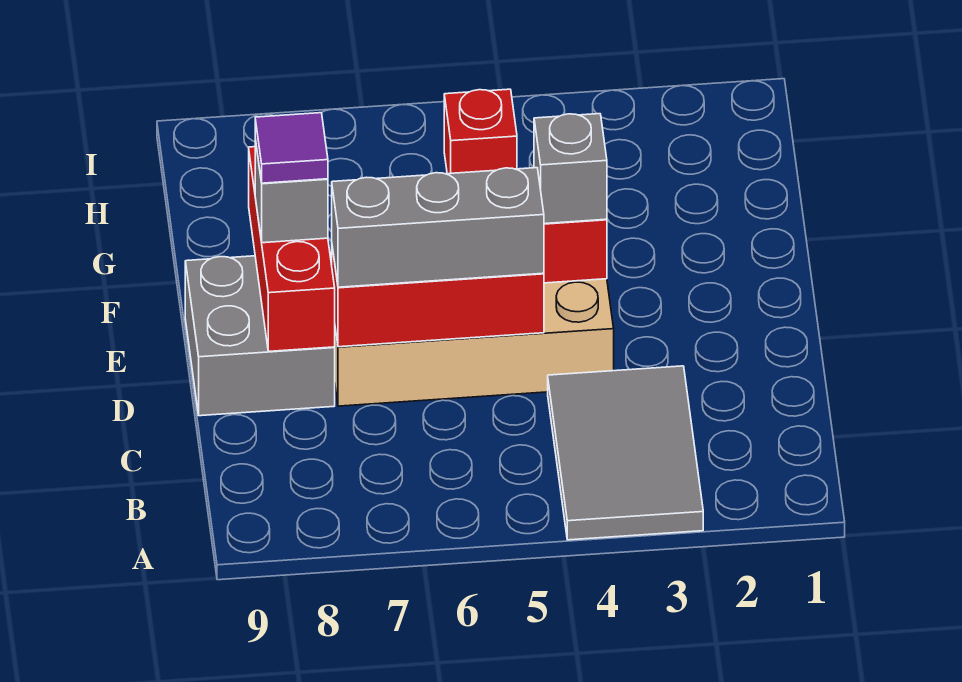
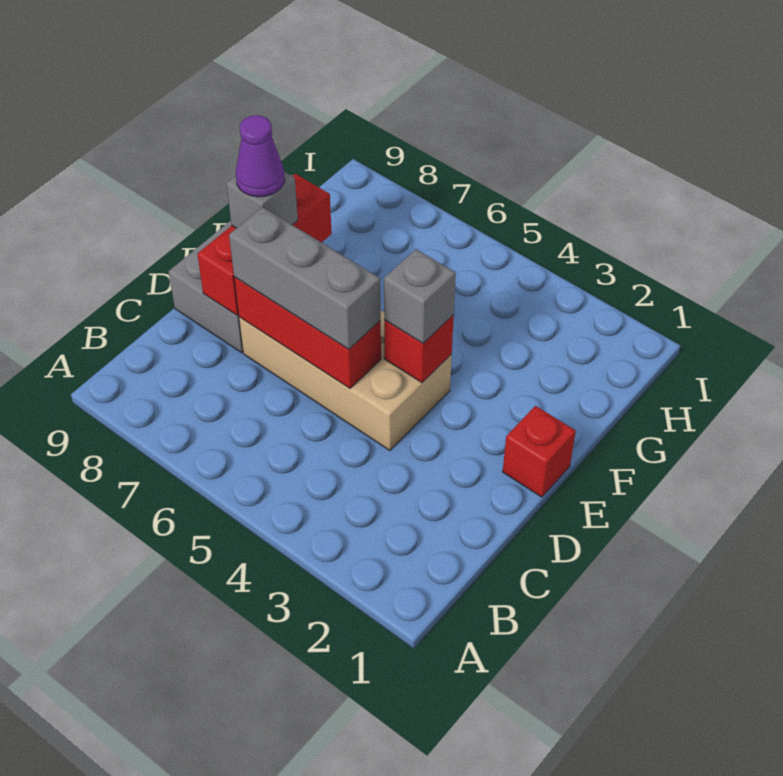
grey tile A3:C4 level 1 -> none
purple tile E8 level 4 -> purple cone E8 level 4
red brick H5 level 1 -> red brick E1 level 1

